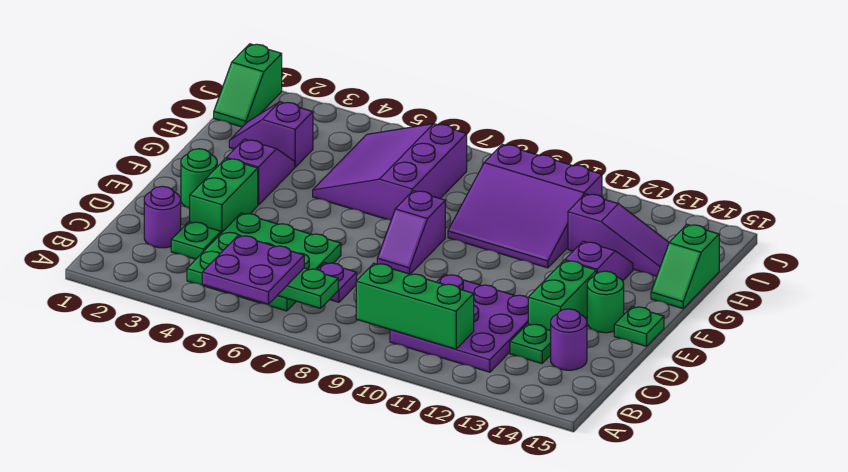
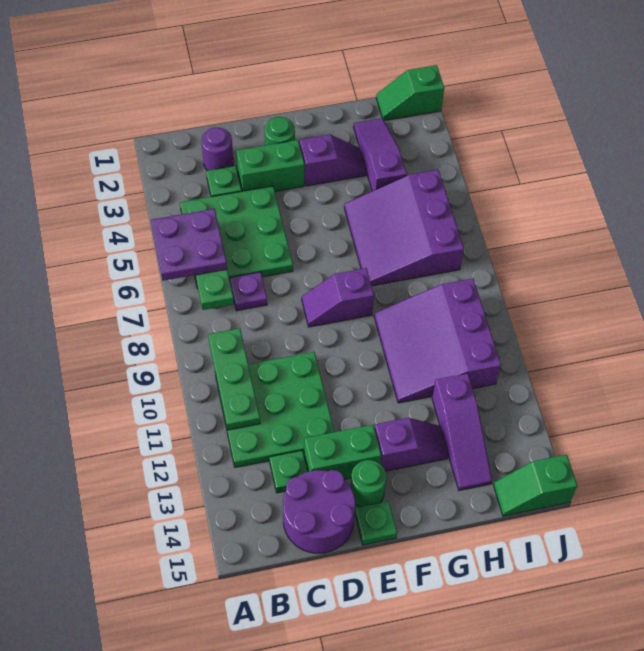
green brick B9:B11 level 2 -> green plate B9:B11 level 2
purple plate B10:D12 level 1 -> green plate B10:D12 level 1
purple round brick C14 level 1 -> purple round brick C14:D15 level 1
purple slope G5:I7 level 1 top 7 -> purple slope G5:I7 level 1 top I
green slope G15:H15 level 1 top H -> green slope I15:J15 level 1 top J
purple slope H2:H3 level 1 top 3 -> purple slope H2:H4 level 1 top 4

